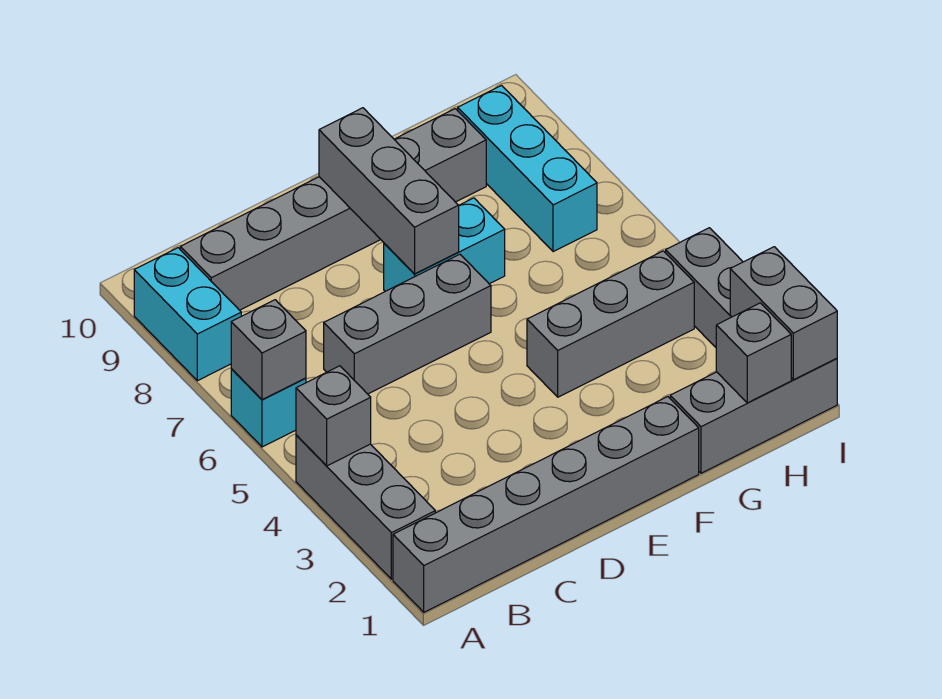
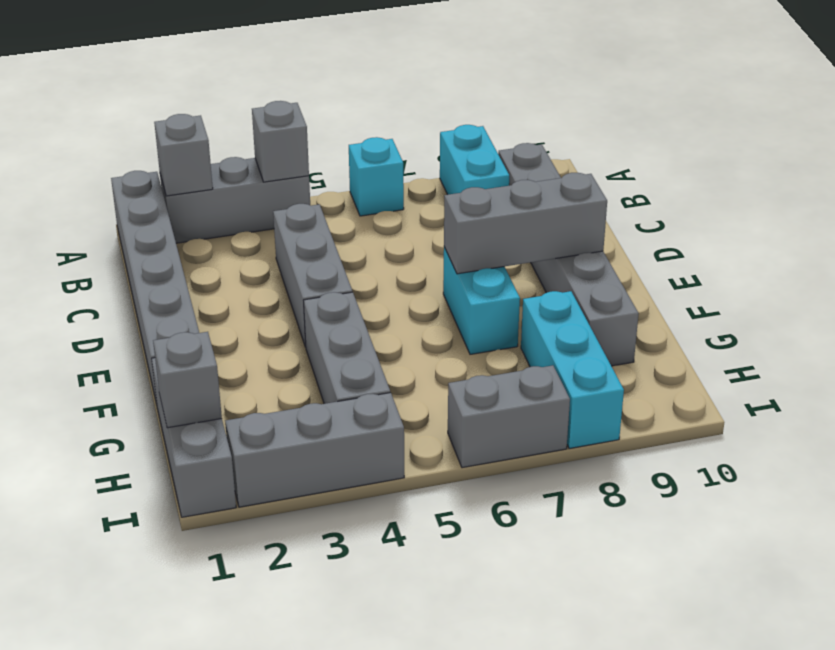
grey brick A6 level 2 -> grey brick A2 level 2
cyan brick A8:A9 level 1 -> cyan brick A8:B8 level 1
grey brick C6:E6 level 1 -> grey brick C4:E4 level 1
cyan brick H7:H9 level 1 -> cyan brick G8:I8 level 1
grey brick I1:I2 level 2 -> grey brick I6:I7 level 1

